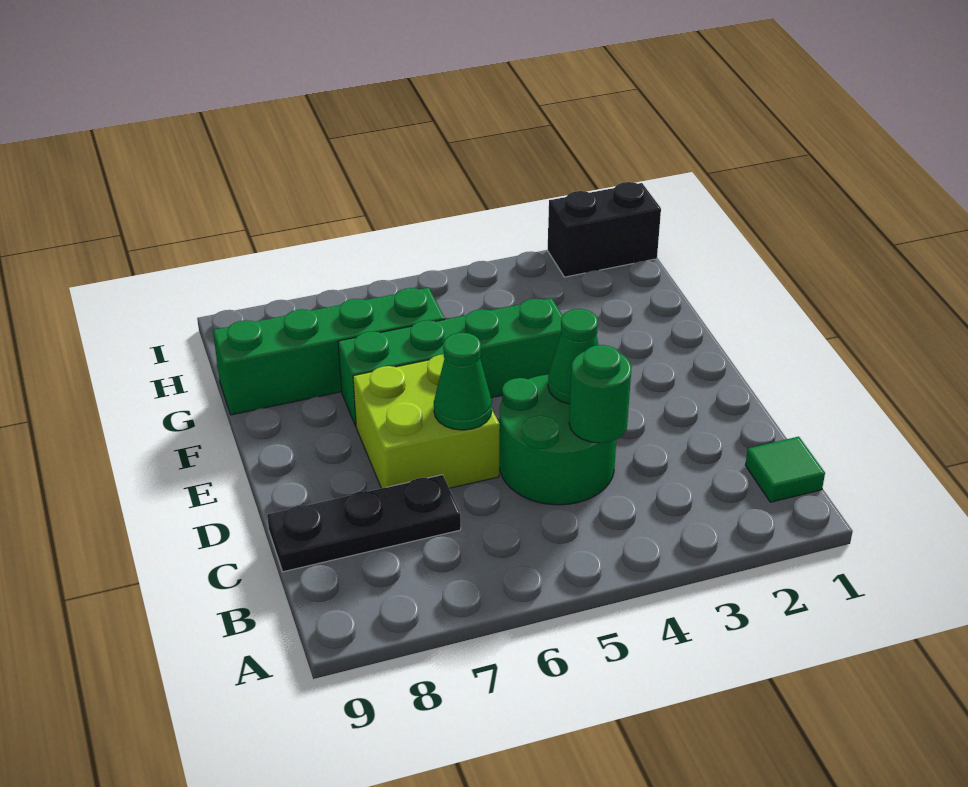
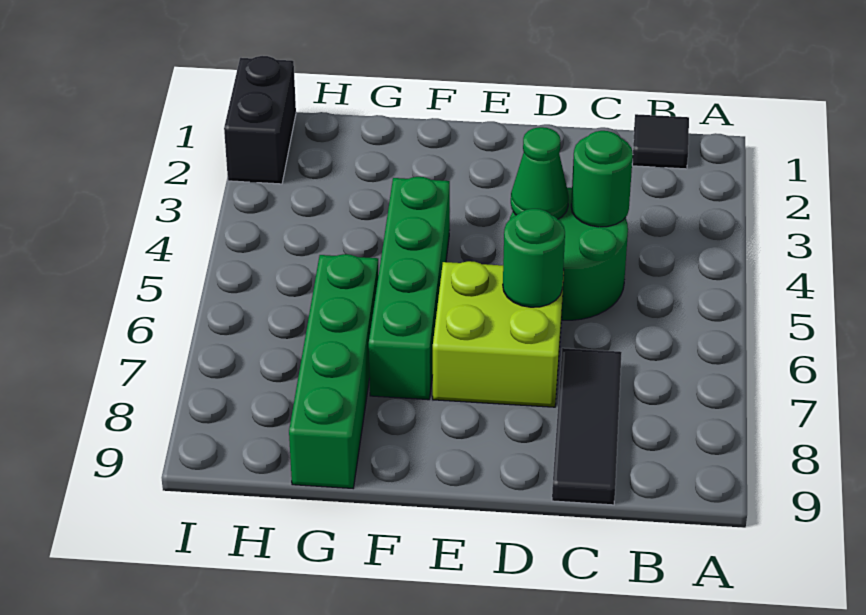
green tile B1 level 1 -> black tile B1 level 1
black plate C7:C9 level 1 -> black tile C7:C9 level 1
green cone D6 level 2 -> green round brick D6 level 2

